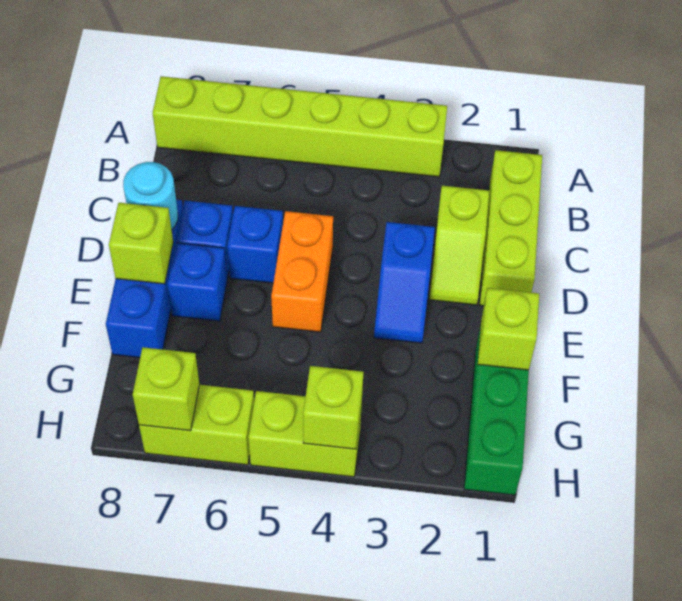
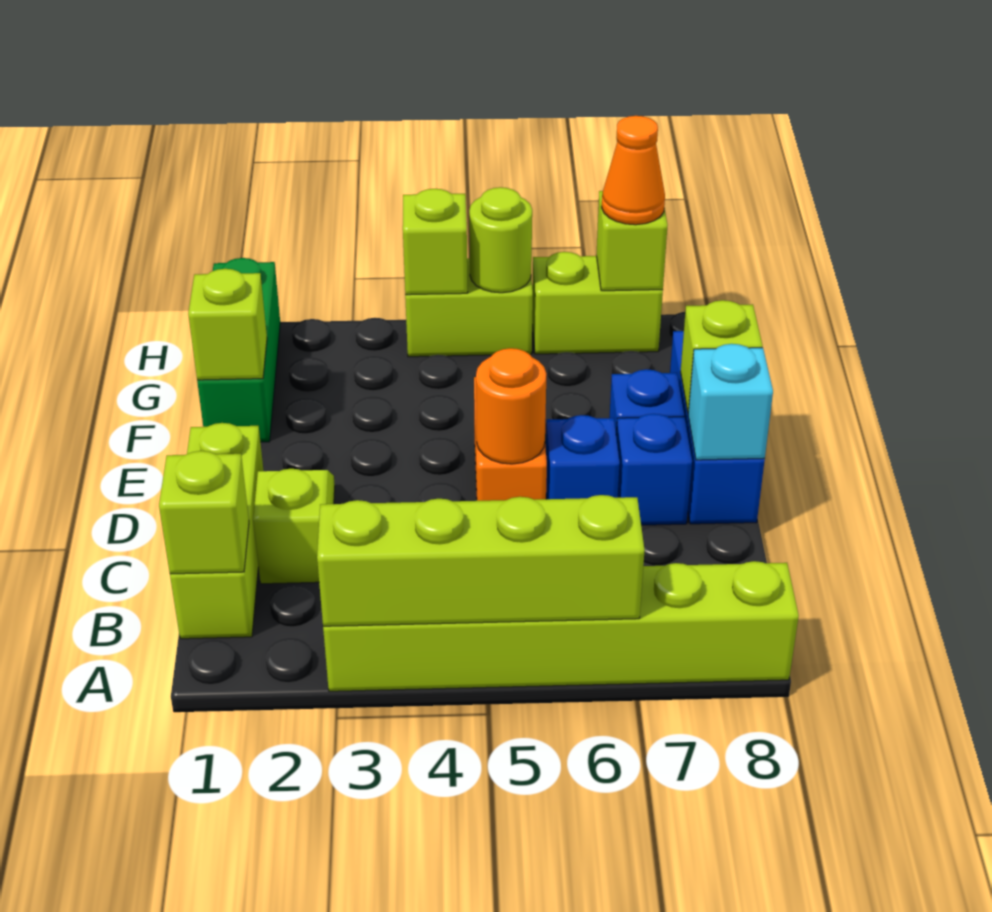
none -> lime brick A3:A6 level 2
none -> lime brick B1 level 2
blue slope D3:E3 level 1 top D -> none
none -> orange round brick D5 level 2
cyan round brick D8 level 2 -> cyan brick D8 level 2
none -> lime round brick H5 level 2
none -> orange cone H7 level 3

